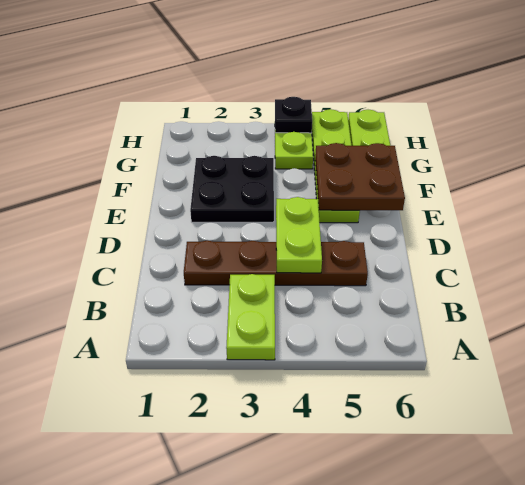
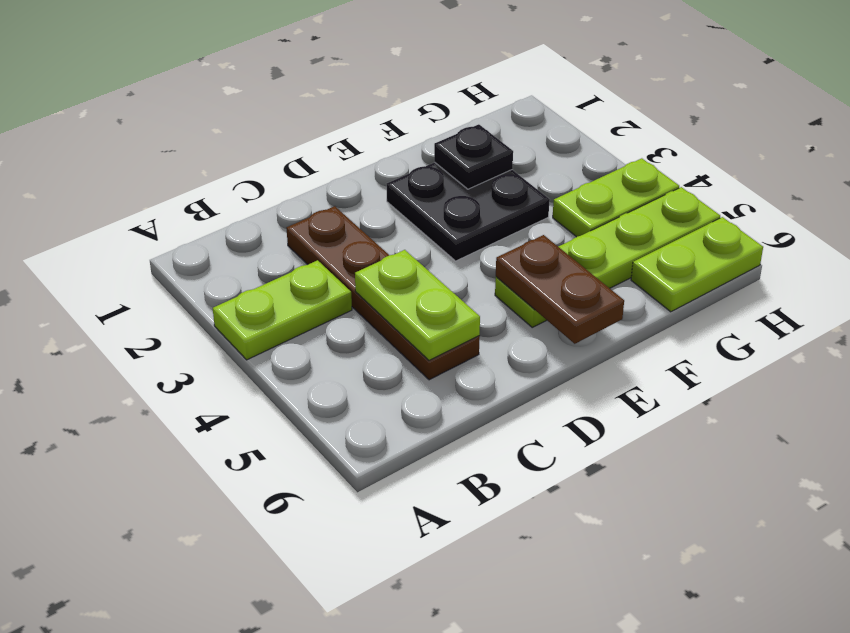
lime plate C4:D4 level 2 -> lime plate C4:C5 level 2
brown plate E5:F6 level 2 -> brown plate E5:E6 level 2
black plate H4 level 2 -> black plate F2 level 2

